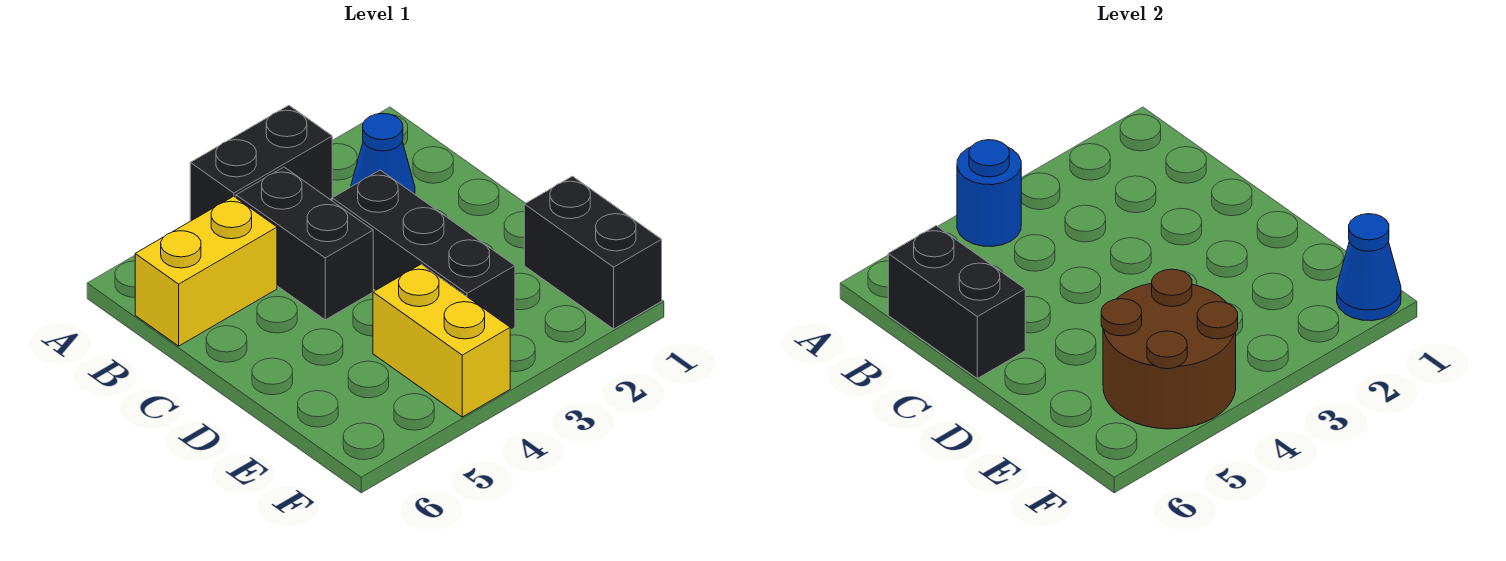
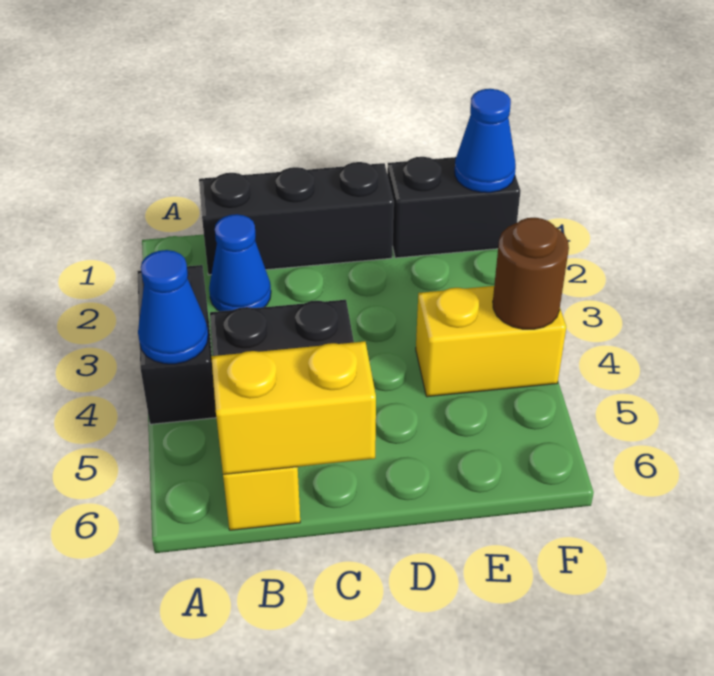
blue round brick A4 level 2 -> blue cone A4 level 2
black brick B6:C6 level 2 -> yellow brick B6:C6 level 2
black brick C3:E3 level 1 -> black brick B1:D1 level 1
brown round brick E4:F5 level 2 -> brown round brick F4 level 2

